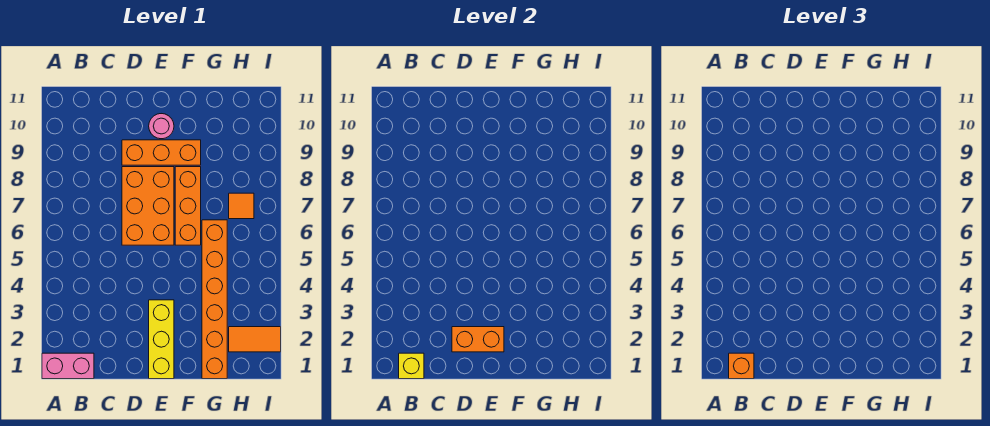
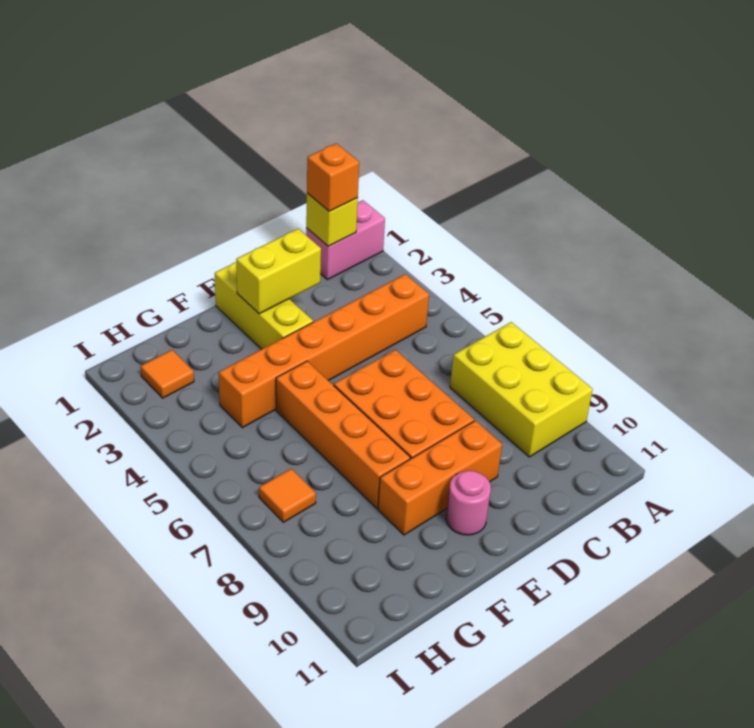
none -> yellow brick A7:B9 level 1
orange brick D2:E2 level 2 -> yellow brick D2:E2 level 2
orange brick F6:F8 level 1 -> orange brick F5:F8 level 1
orange brick G1:G6 level 1 -> orange brick B4:G4 level 1
orange tile H2:I2 level 1 -> orange tile H2 level 1

